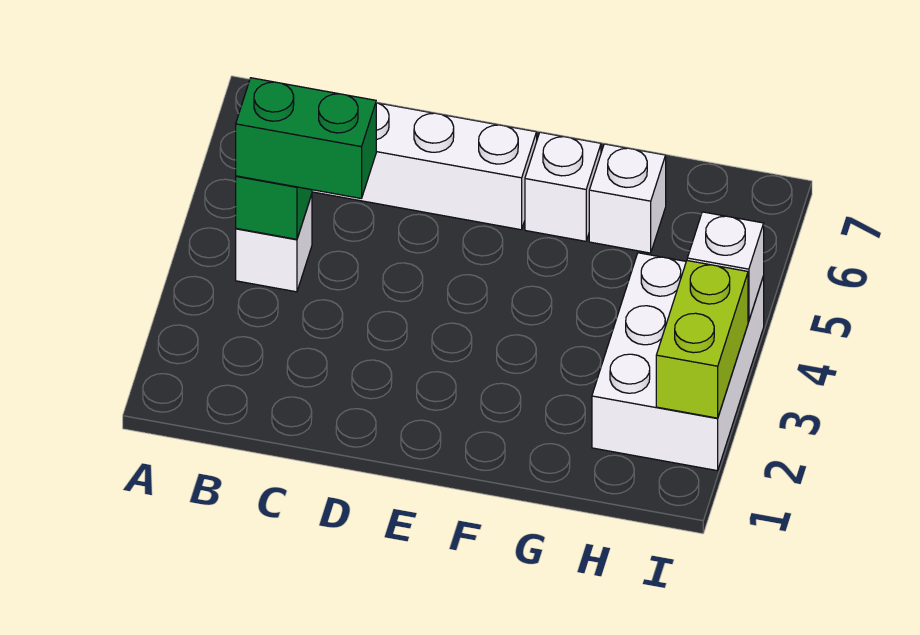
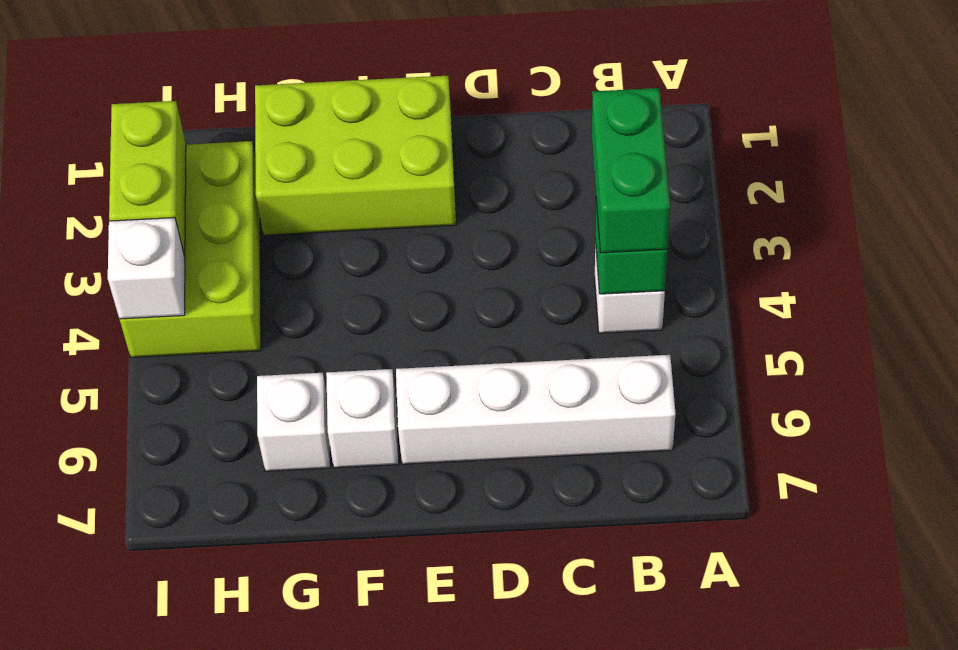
green brick B4:C4 level 3 -> green brick B3:B4 level 3
none -> lime brick E1:G2 level 1
white brick H2:I4 level 1 -> lime brick H2:I4 level 1

